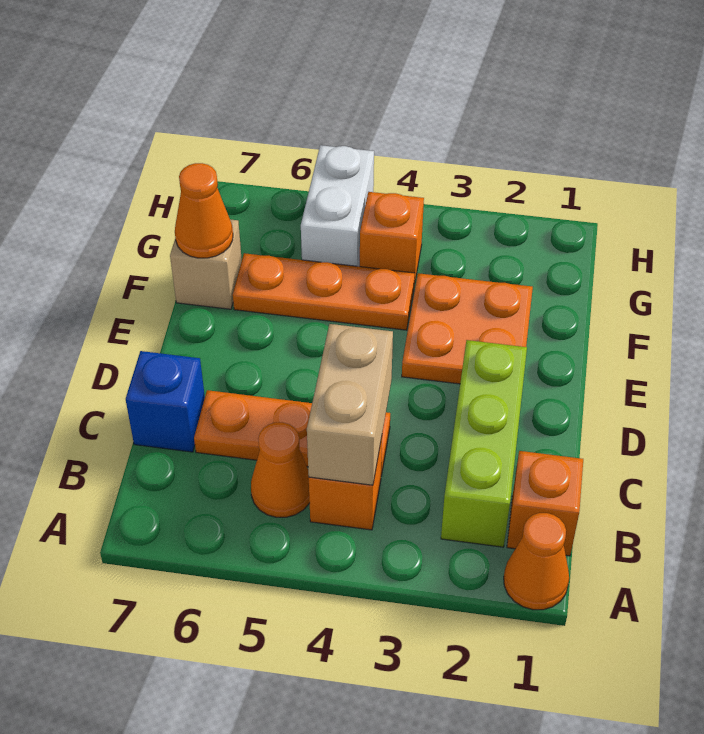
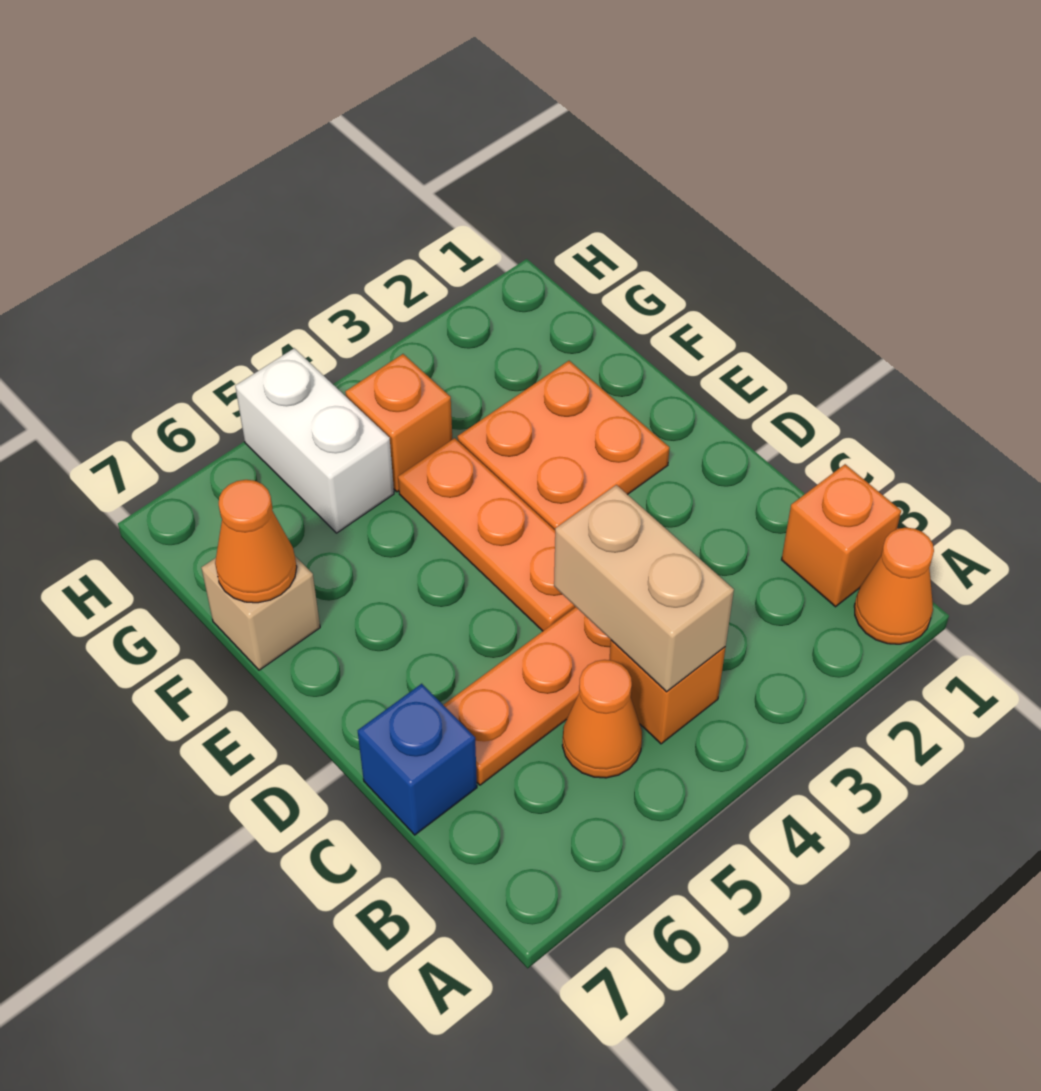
lime brick B2:D2 level 1 -> none
orange plate F4:F6 level 1 -> orange plate D4:F4 level 1

